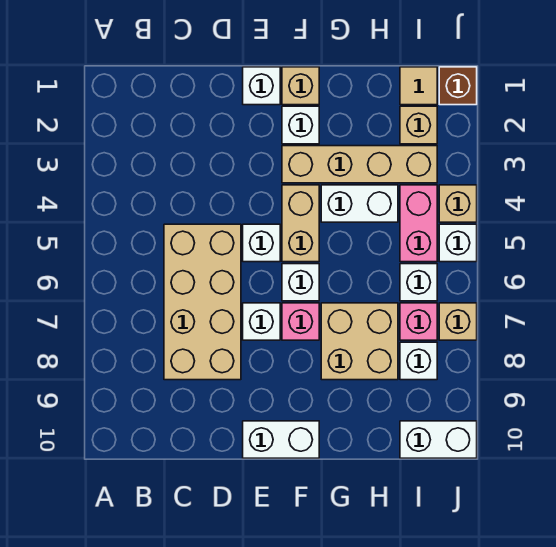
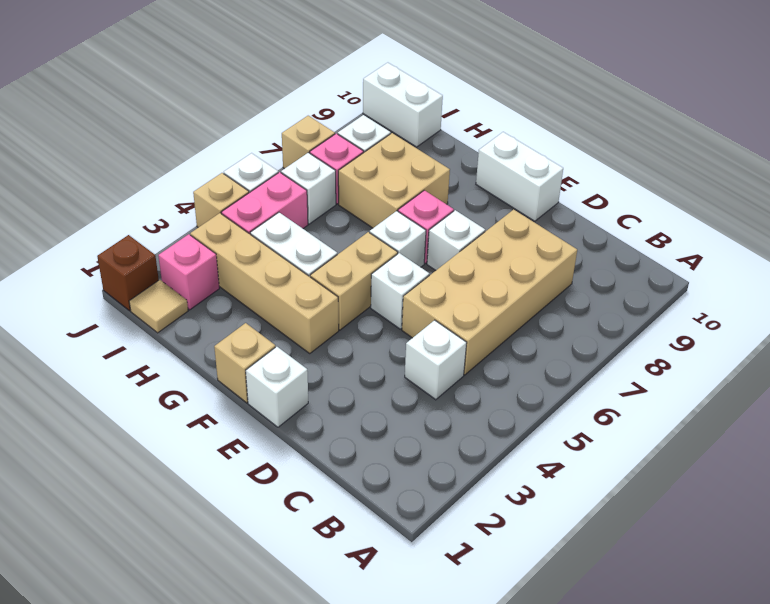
white brick F2 level 1 -> white brick C4 level 1
tan brick I2 level 1 -> pink brick I2 level 1

